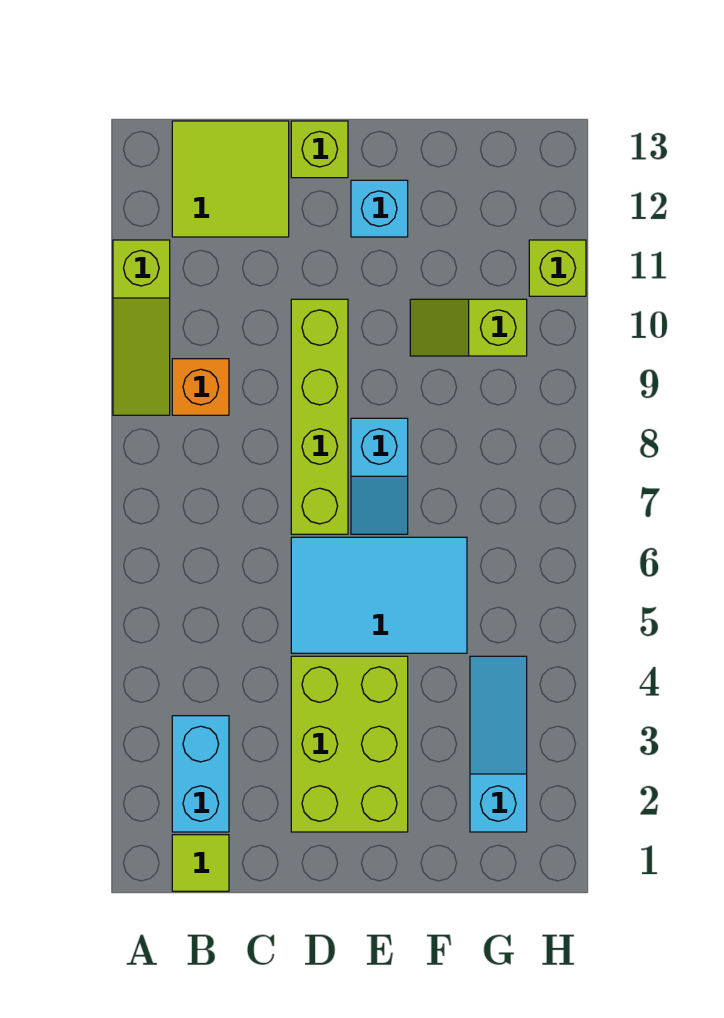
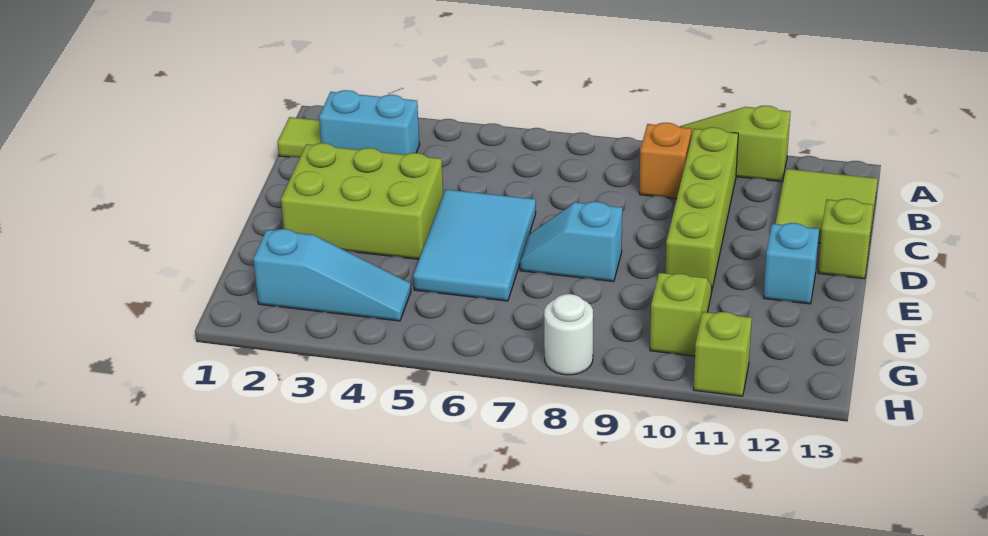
lime brick D7:D10 level 1 -> lime brick B10:E10 level 1
none -> white round brick H8 level 1

